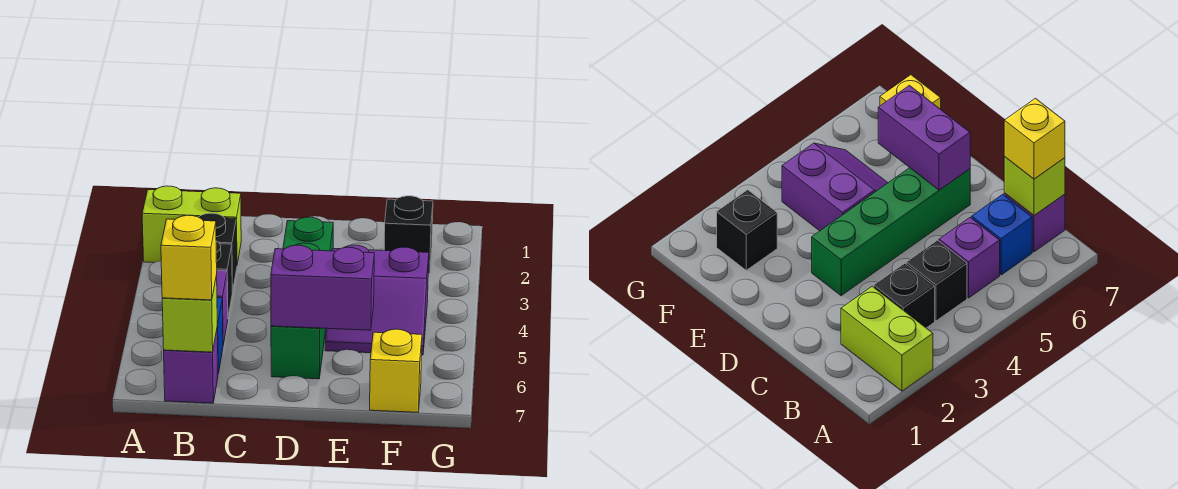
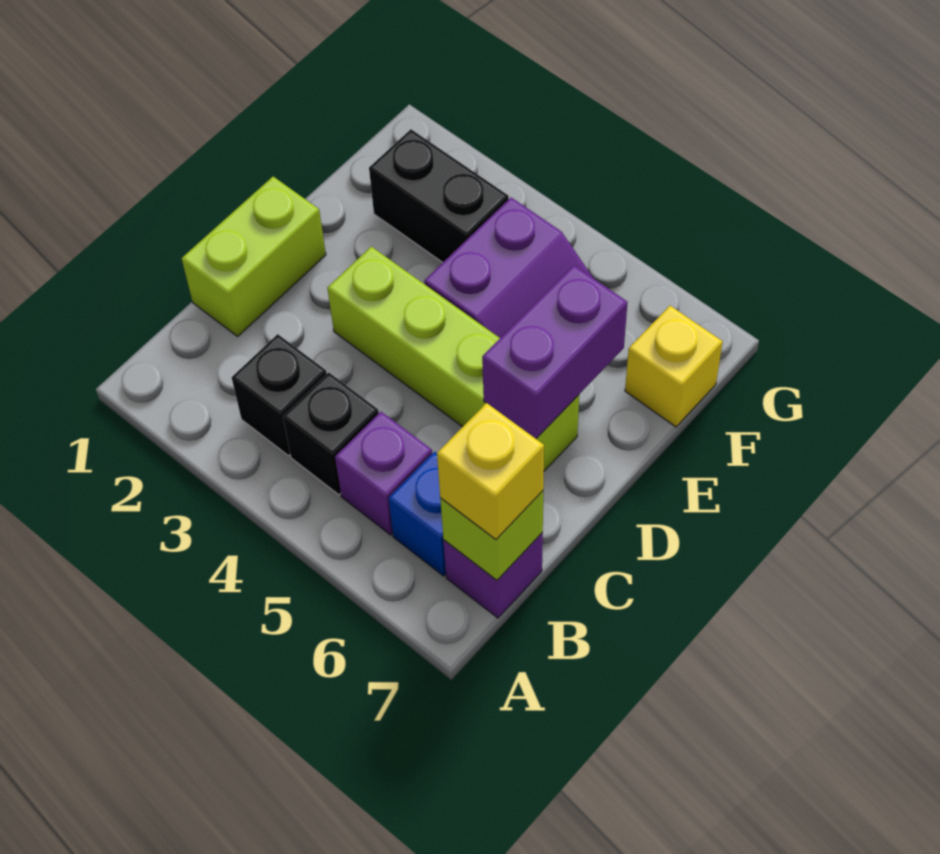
lime brick A2:B2 level 1 -> lime brick C1:D1 level 1
green brick D3:D6 level 1 -> lime brick D3:D6 level 1
black brick F2 level 1 -> black brick F2:F3 level 1

